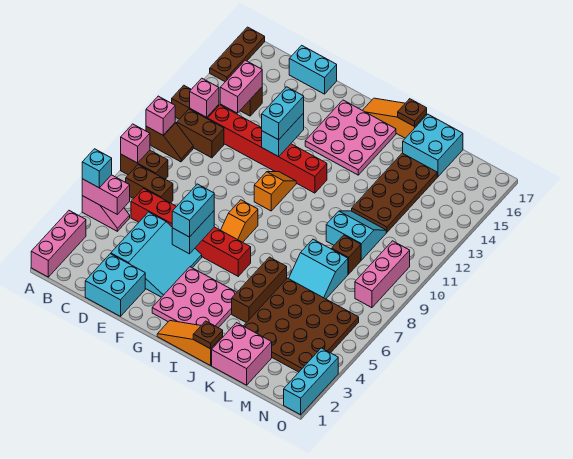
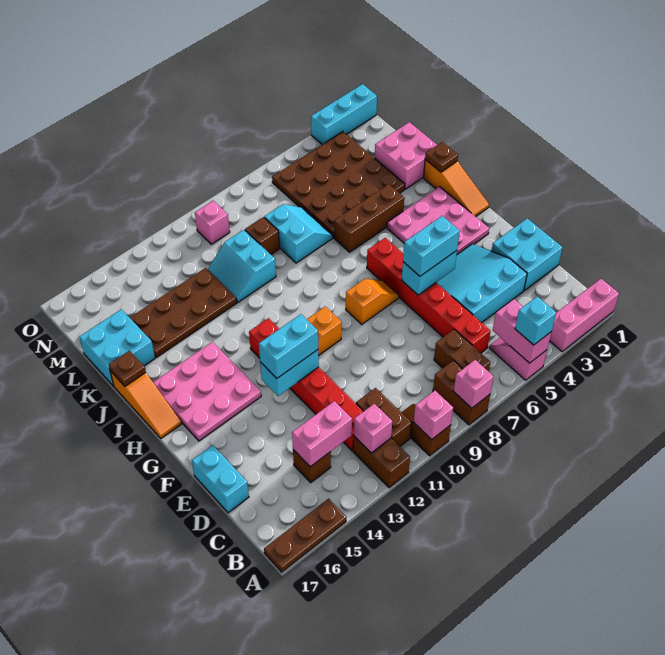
pink brick N8:N10 level 1 -> pink brick N10 level 1

